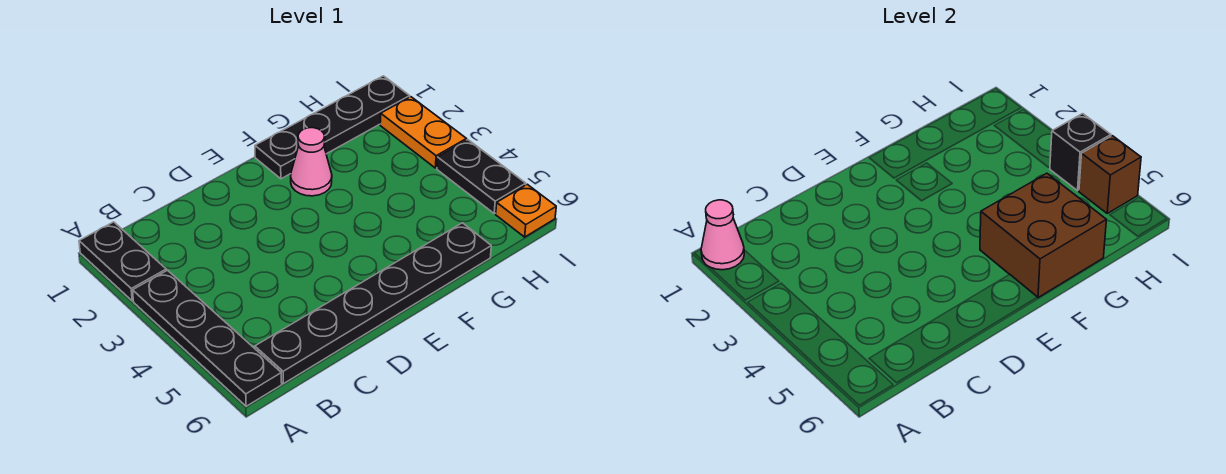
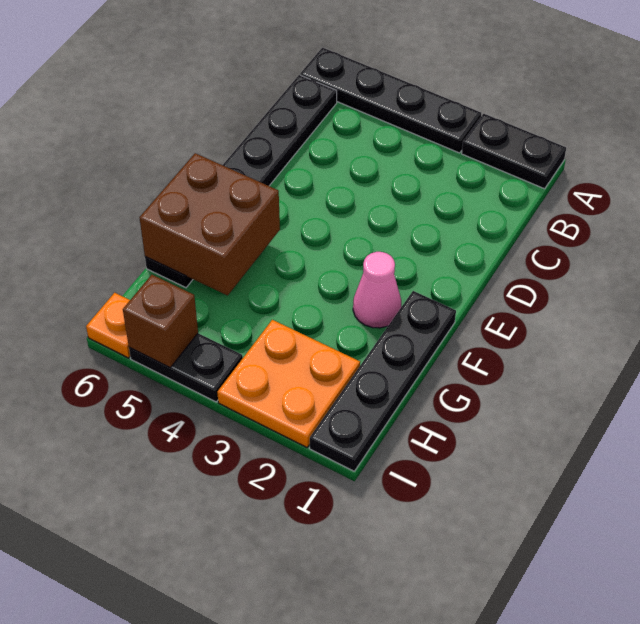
pink cone A1 level 2 -> none
orange plate I2:I3 level 1 -> orange plate H2:I3 level 1
black brick I4 level 2 -> none

